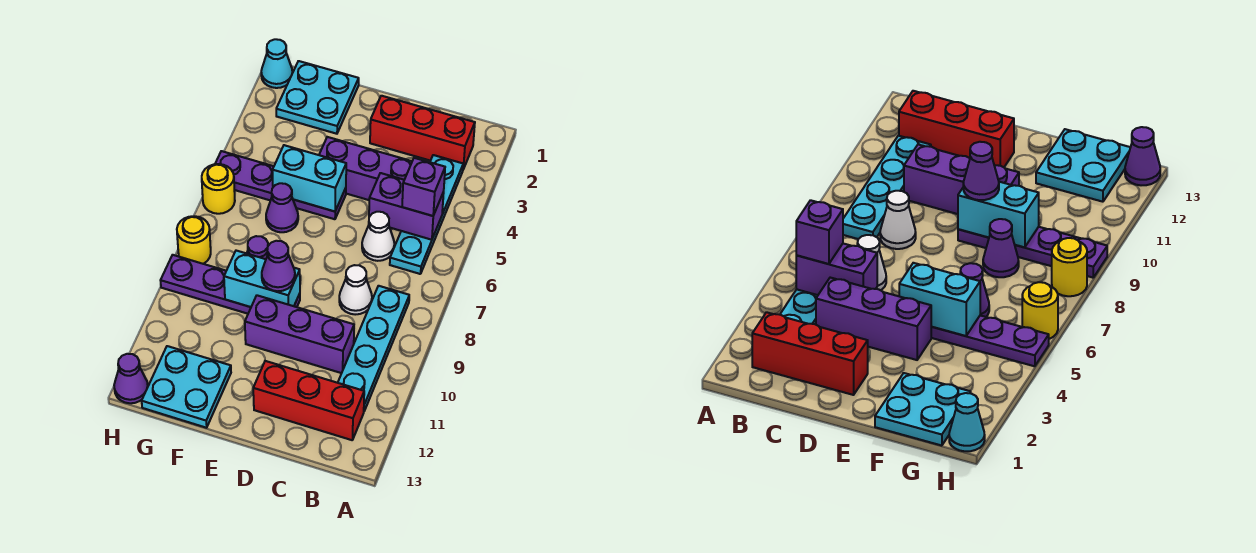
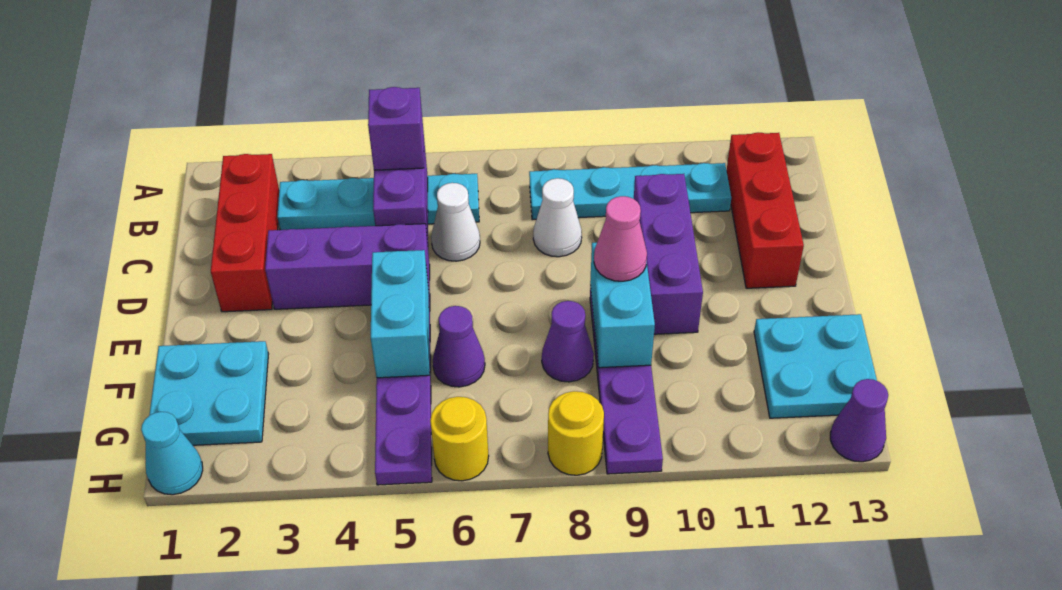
purple brick C4:E4 level 1 -> purple brick D3:D5 level 1
purple cone E9 level 3 -> pink cone E9 level 3

